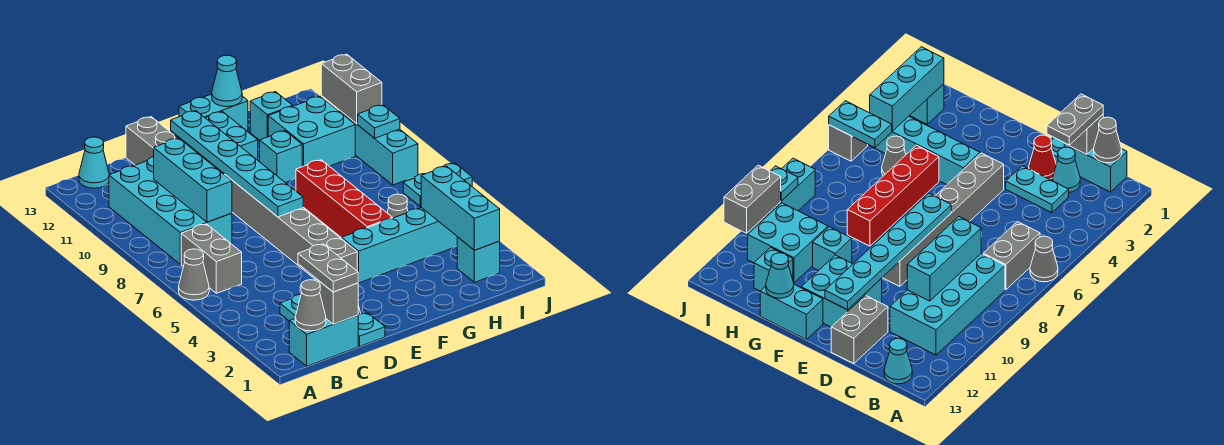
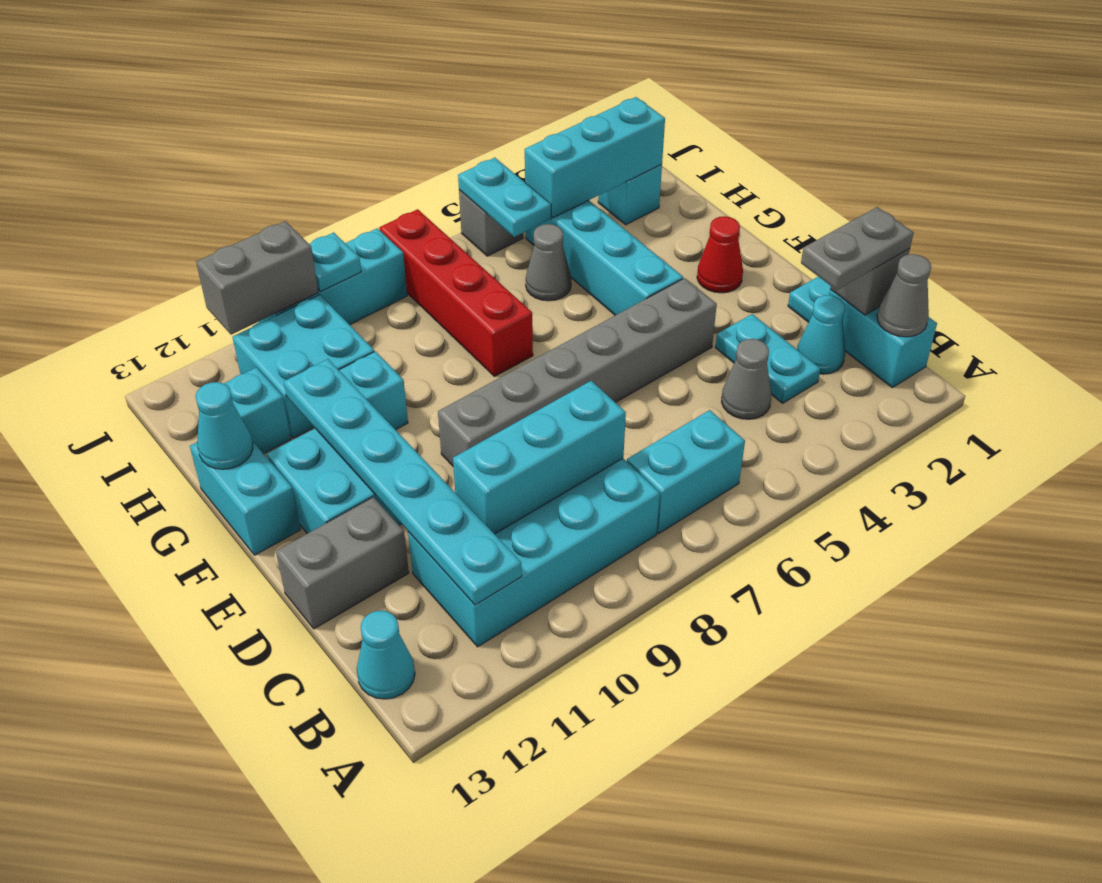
grey cone A6 level 1 -> grey cone C4 level 1
grey brick B6:B7 level 1 -> cyan brick B6:B7 level 1
red cone D2 level 1 -> red cone F2 level 1
cyan plate E7:E12 level 2 -> cyan plate B11:G11 level 2
red brick G5:G8 level 1 -> red brick G7:J7 level 1

